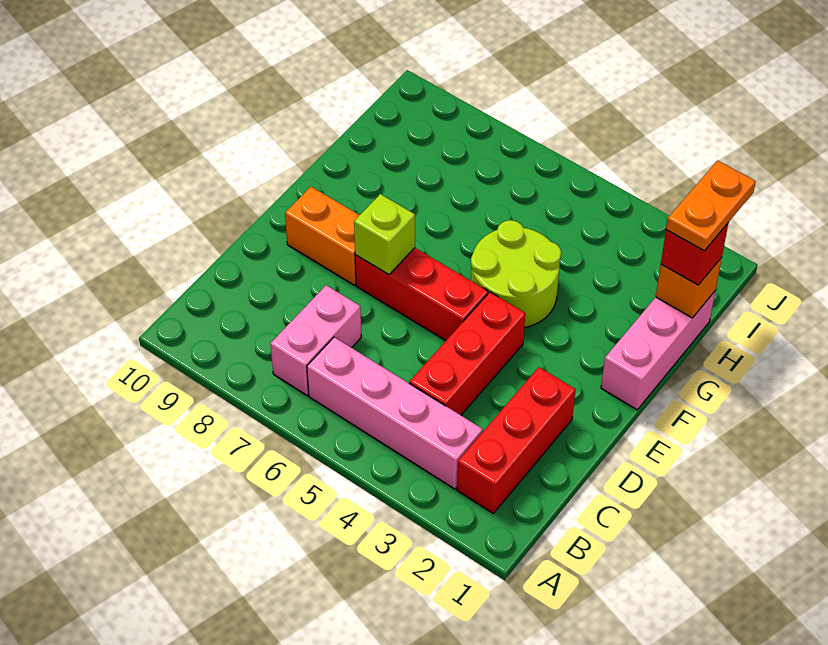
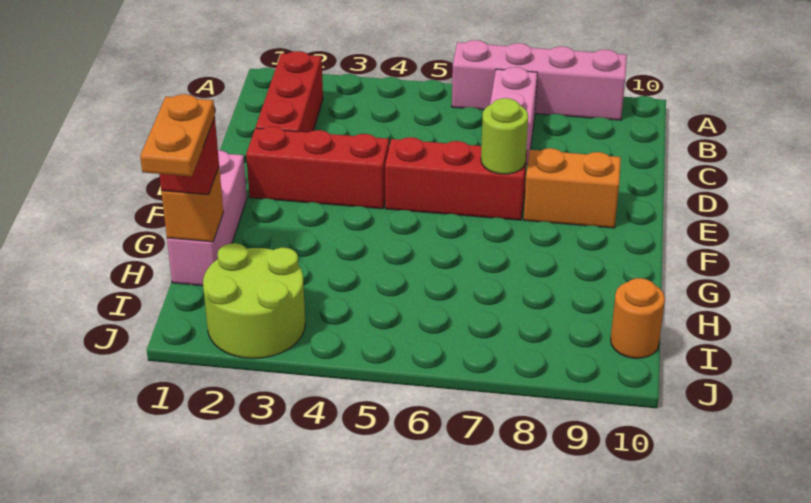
pink brick B3:B6 level 1 -> pink brick A6:A9 level 1
red brick C4:E4 level 1 -> red brick E2:E4 level 1
lime brick E7 level 2 -> lime round brick E7 level 2
lime round brick F4:G5 level 1 -> lime round brick I2:J3 level 1
none -> orange round brick I10 level 1

